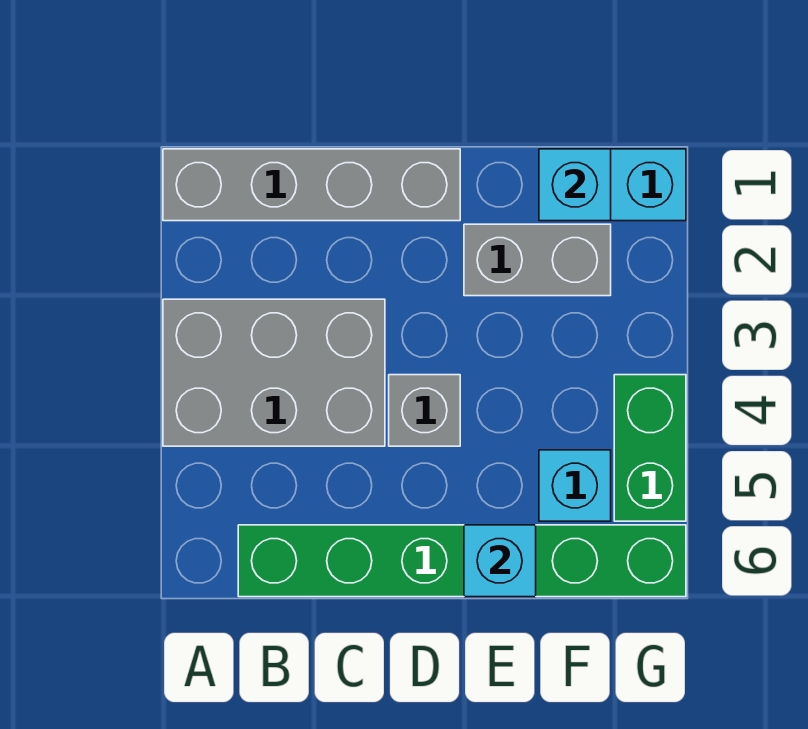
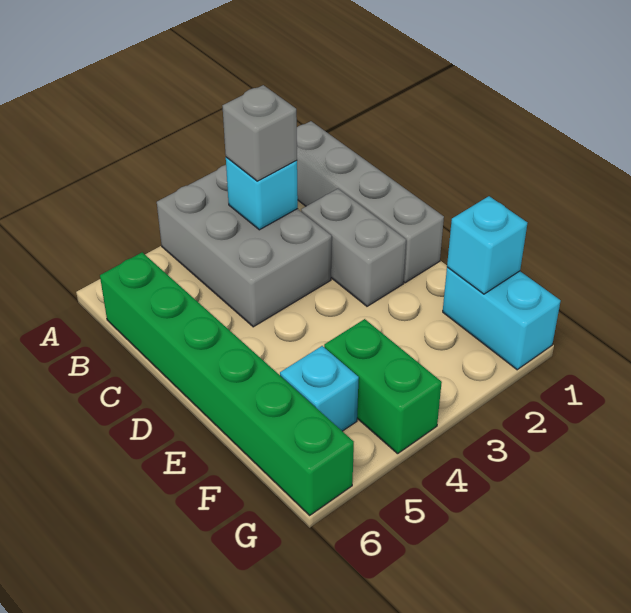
grey brick D4 level 1 -> grey brick B3 level 3
grey brick E2:F2 level 1 -> grey brick C2:D2 level 1
cyan brick E6 level 2 -> cyan brick B3 level 2
green brick G4:G5 level 1 -> green brick F4:G4 level 1

